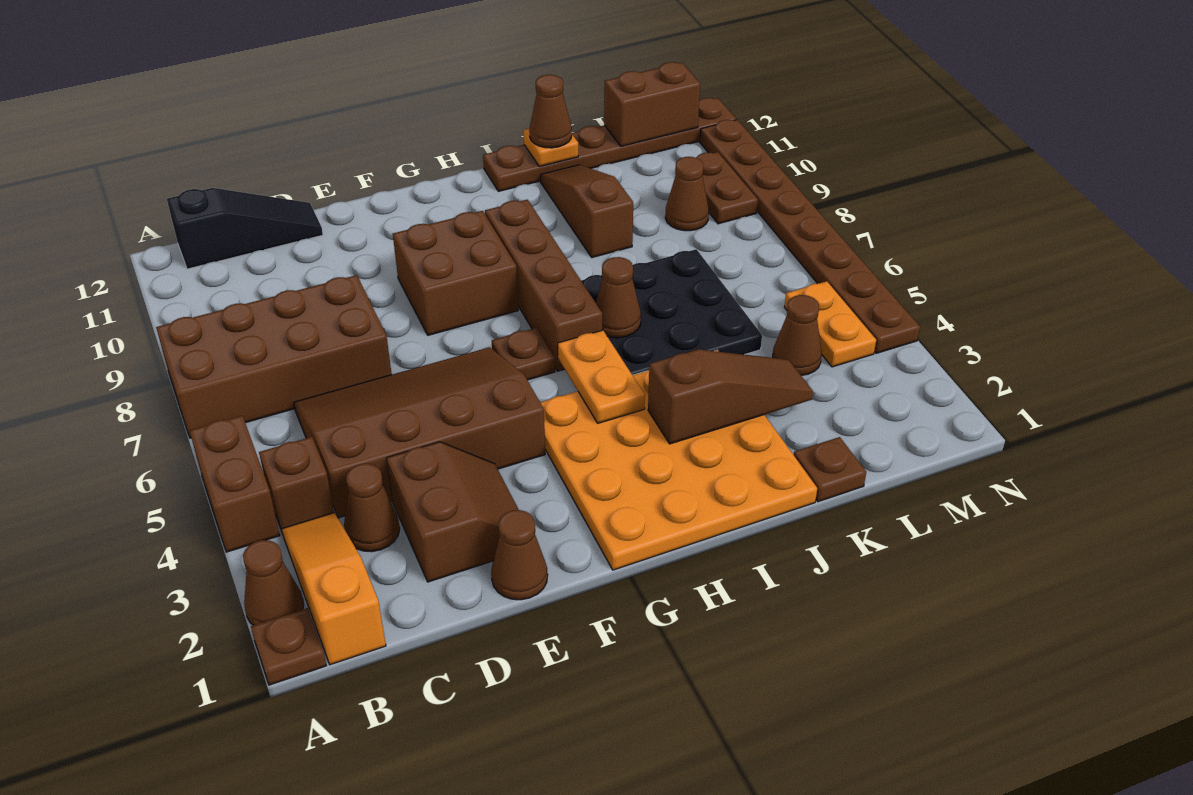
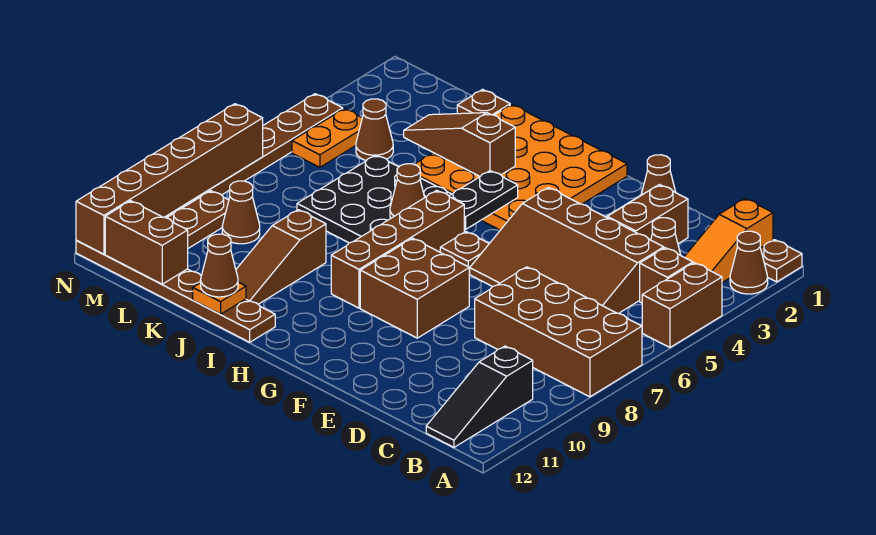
black slope B12:D12 level 1 top B -> black slope B10:B12 level 1 top 10
orange plate H4:H5 level 2 -> black plate H4:H5 level 2
none -> brown brick N7:N12 level 2

